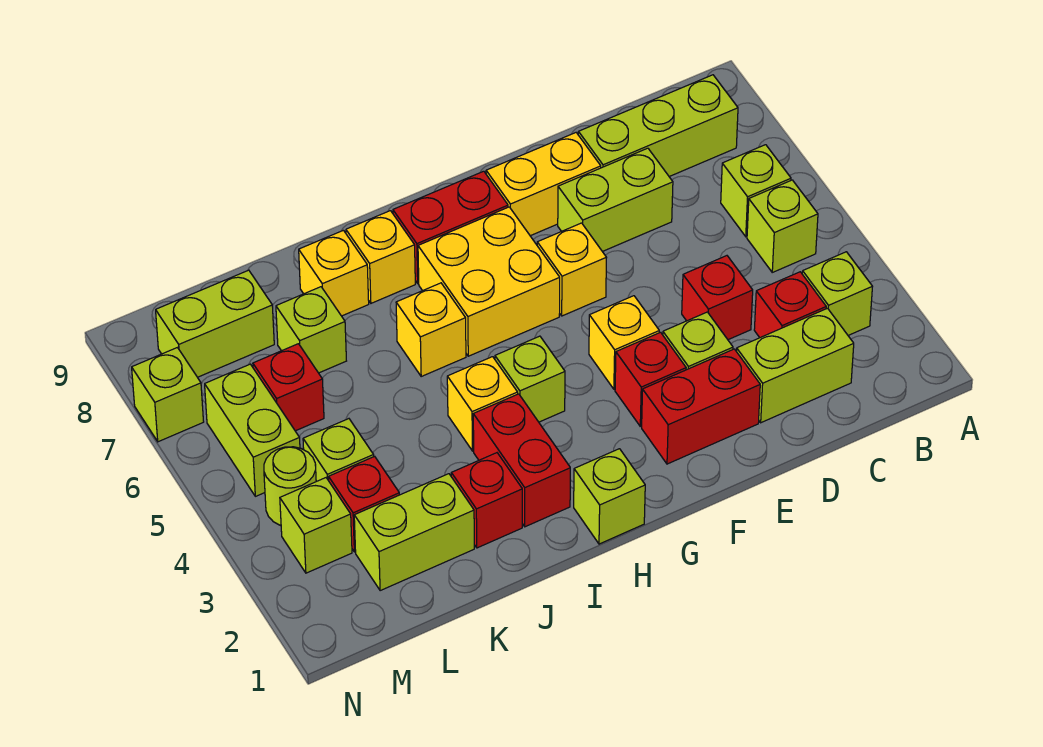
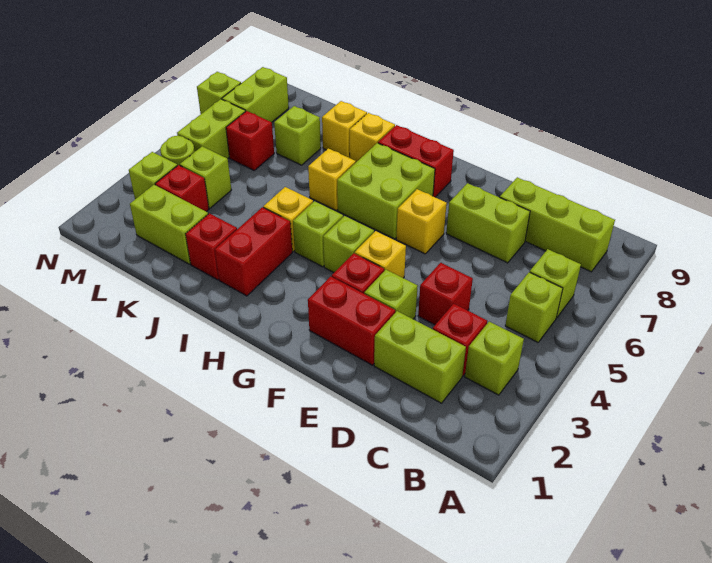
yellow brick E8:F8 level 1 -> none
yellow brick G6:H7 level 1 -> lime brick G6:H7 level 1
lime brick H1 level 1 -> lime brick G4 level 1
lime brick L8:M8 level 1 -> lime brick M7:M8 level 1

